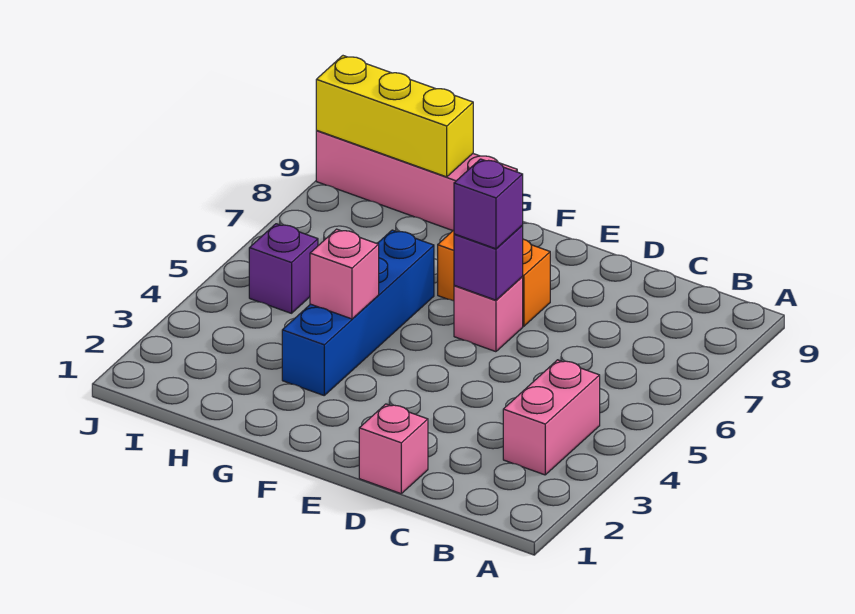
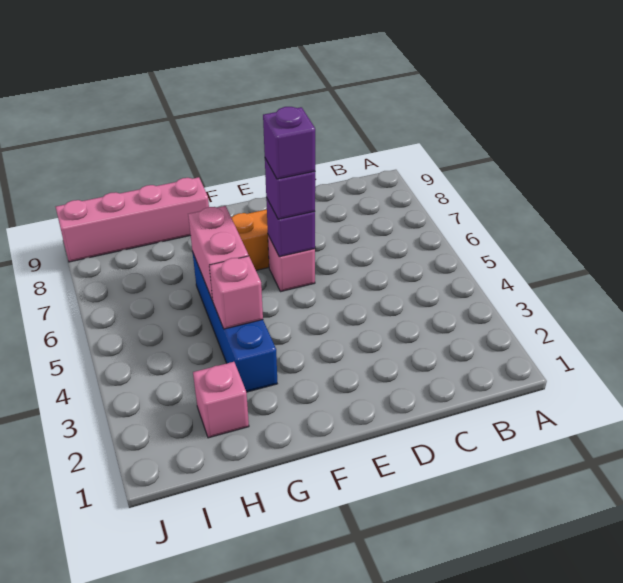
pink brick B3:B4 level 1 -> pink brick G5:G6 level 2
pink brick D1 level 1 -> pink brick H2 level 1
yellow brick H9:J9 level 2 -> none
purple brick I5 level 1 -> purple brick E6 level 4

